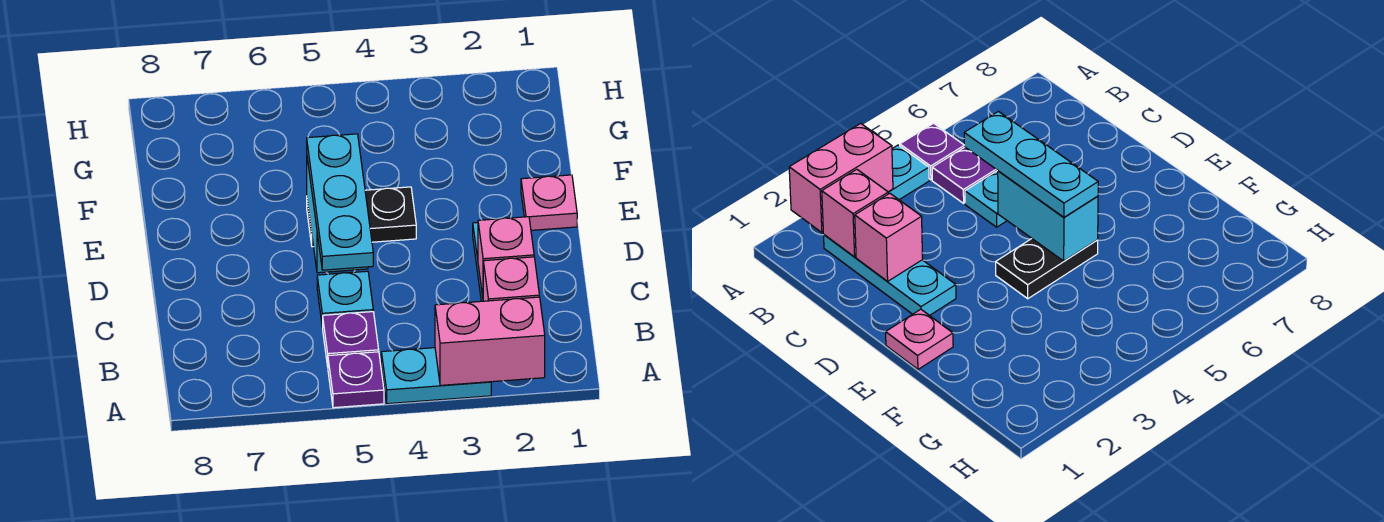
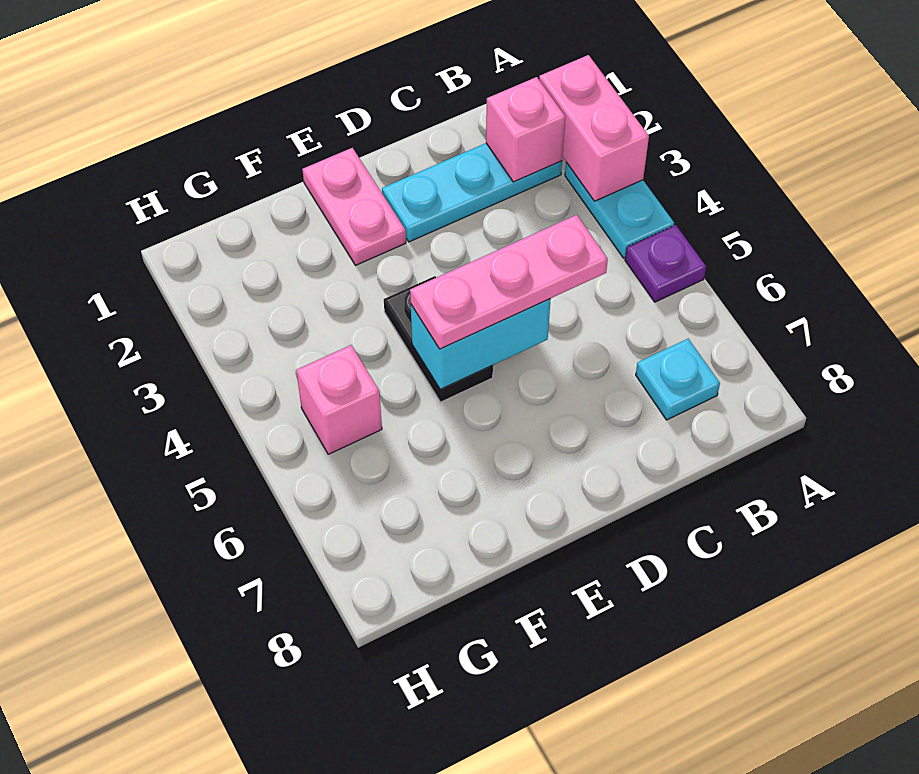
purple plate B5 level 1 -> none
pink brick C2 level 2 -> pink brick G5 level 1
cyan plate C5 level 1 -> cyan plate B7 level 1
cyan plate C5:E5 level 3 -> pink plate C5:E5 level 3
pink plate E1 level 1 -> pink plate E1:E2 level 1

